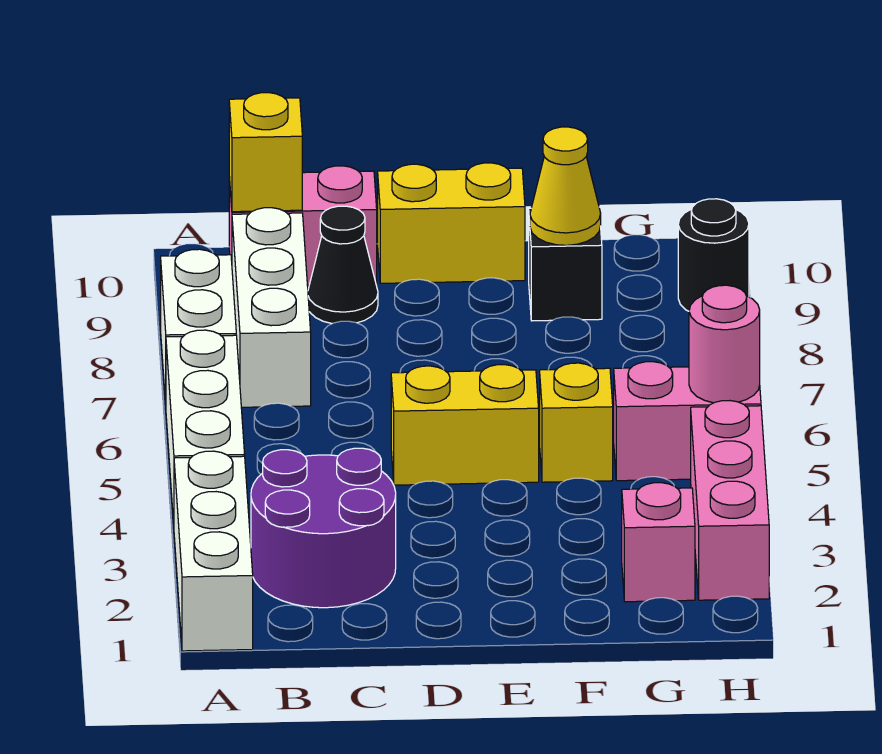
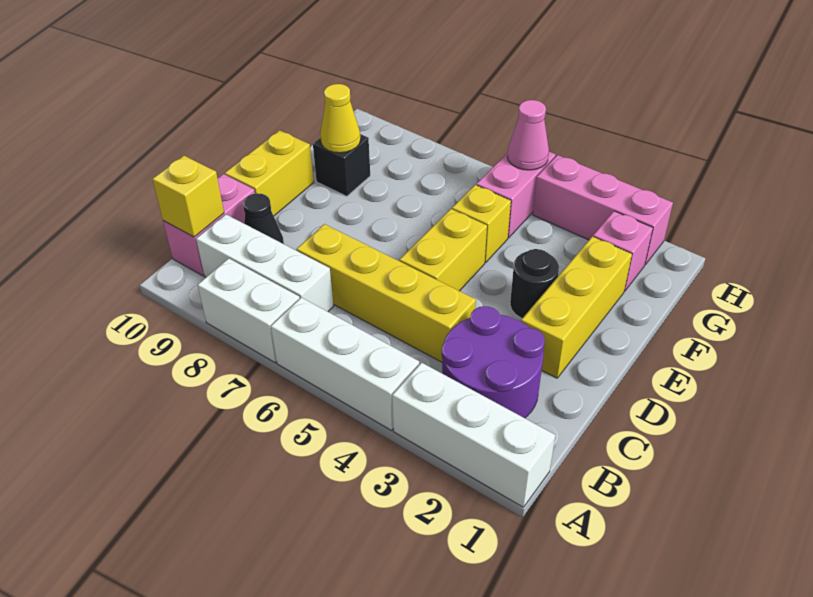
none -> yellow brick C4:C7 level 1
none -> yellow brick D2:F2 level 1
pink round brick H5 level 2 -> pink cone H5 level 2
black round brick H9 level 1 -> black round brick E3 level 1

